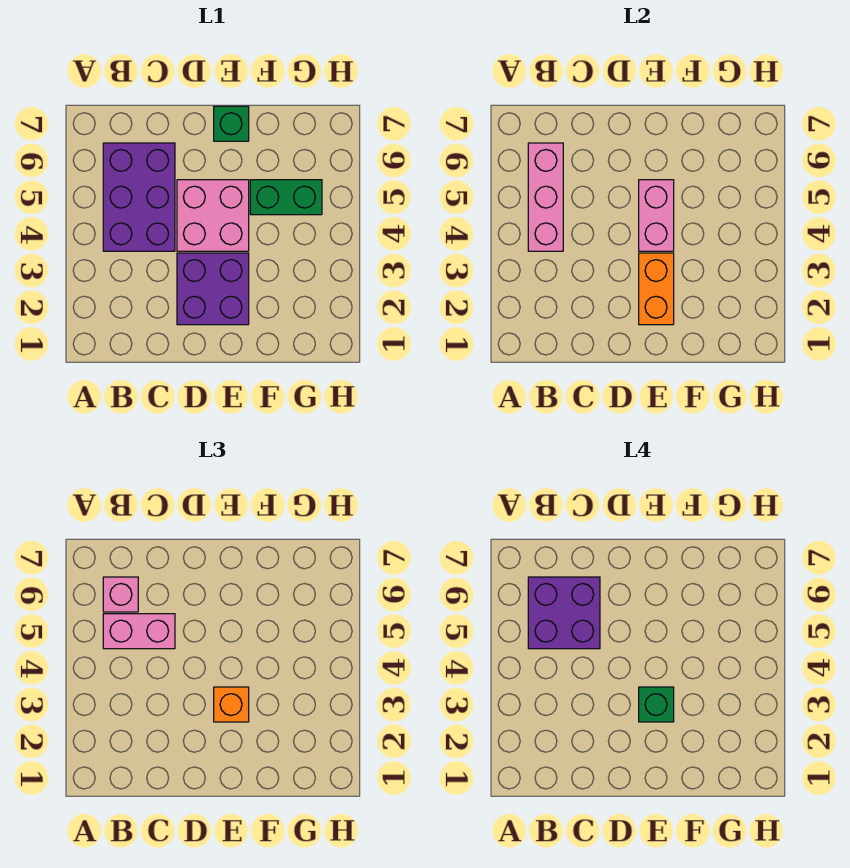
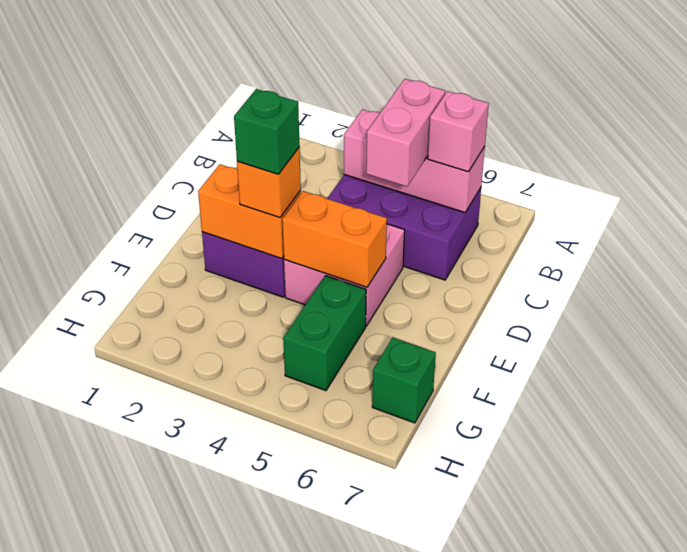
purple brick B5:C6 level 4 -> none
pink brick E4:E5 level 2 -> orange brick E4:E5 level 2
green brick E7 level 1 -> green brick G7 level 1

